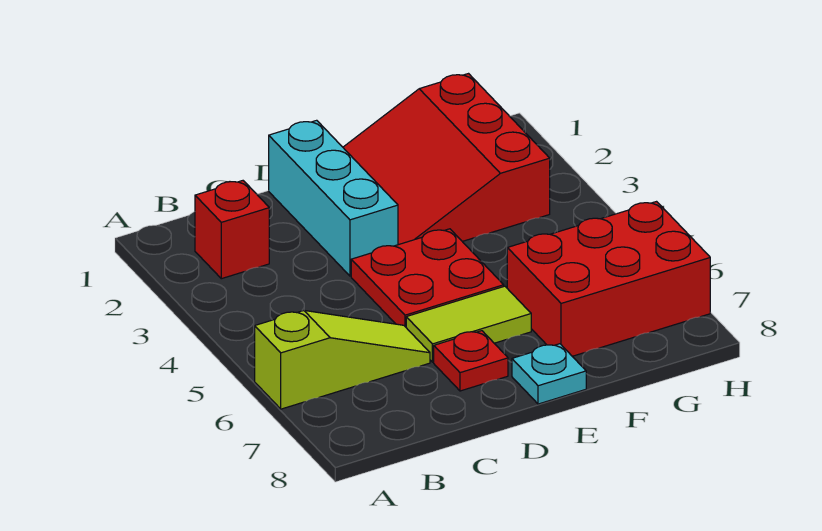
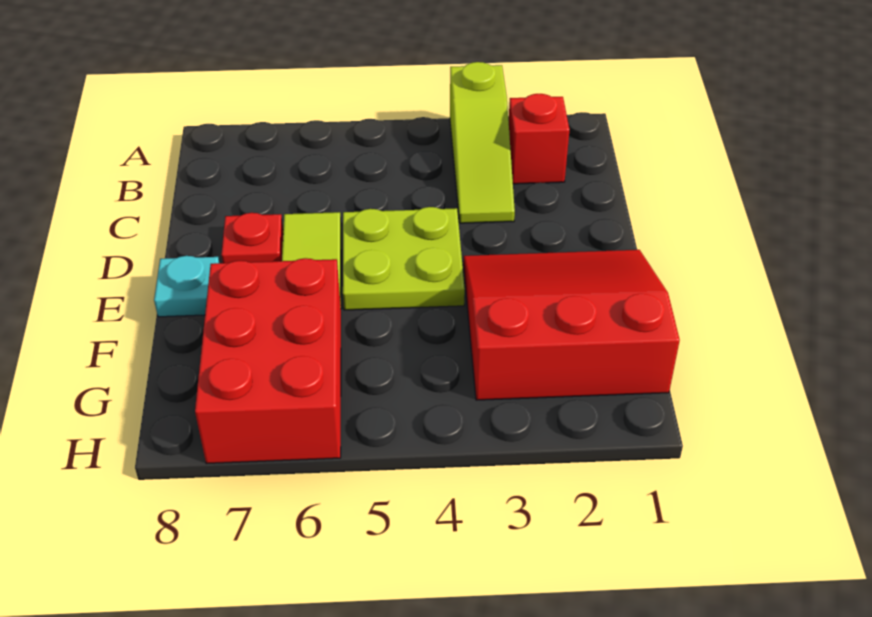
lime slope A6:C6 level 1 top A -> lime slope A3:C3 level 1 top A
cyan brick D1:D3 level 1 -> none
red plate D4:E5 level 1 -> lime plate D4:E5 level 1

